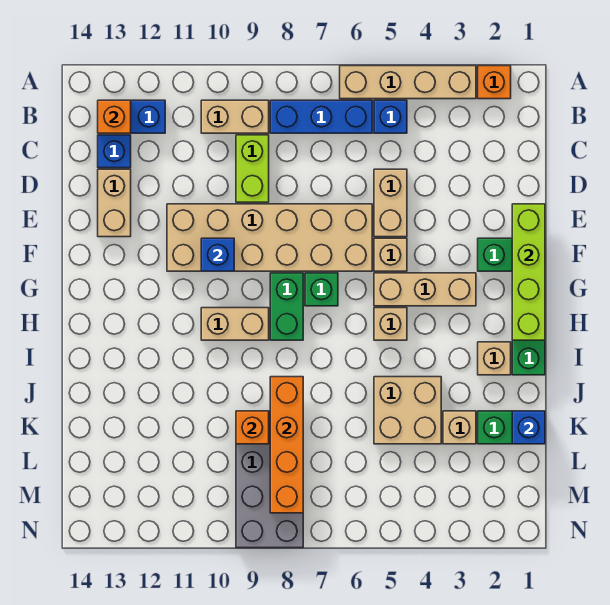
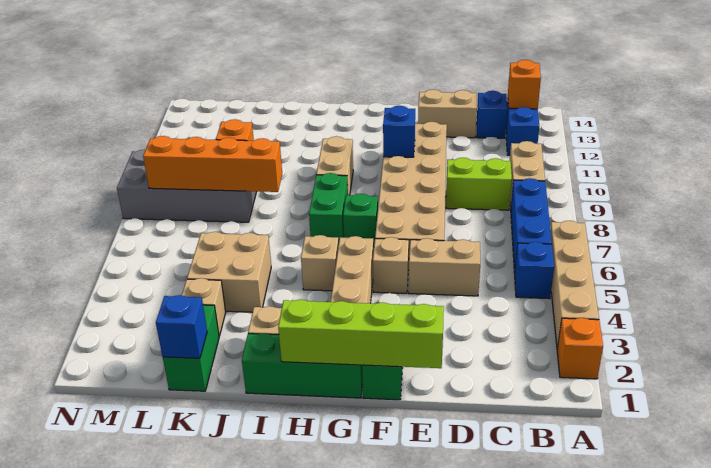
green brick G8:H8 level 1 -> green brick H7:H8 level 1

